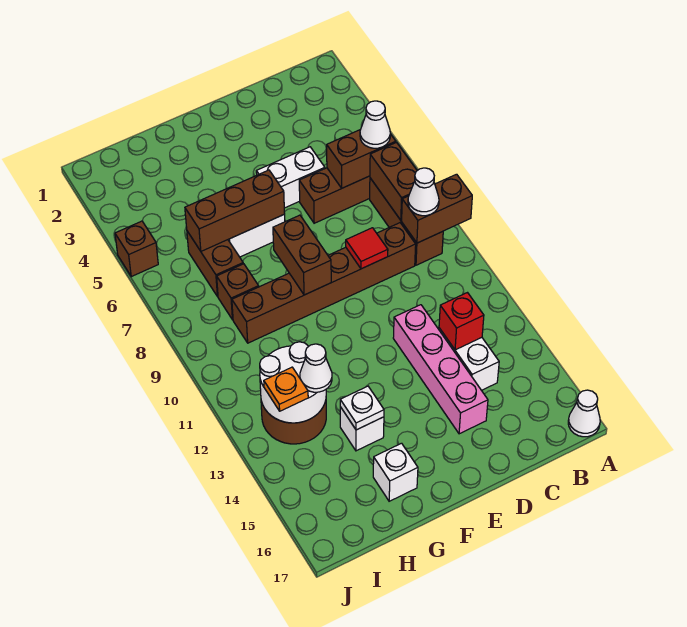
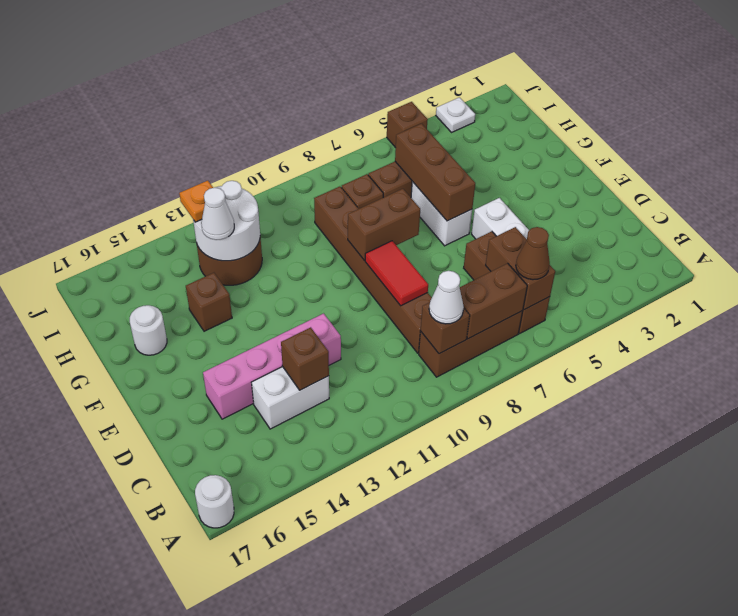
brown brick A9:B9 level 2 -> brown brick B9 level 2
white cone A17 level 1 -> white round brick A17 level 1
white cone B6 level 3 -> brown cone B6 level 3
red brick C13 level 2 -> brown brick C13 level 2
red tile D9 level 2 -> red tile D9:E9 level 2
white brick G14 level 1 -> brown brick G14 level 1
white plate G14 level 2 -> white plate J3 level 1
white brick G16 level 1 -> white round brick G16 level 1

